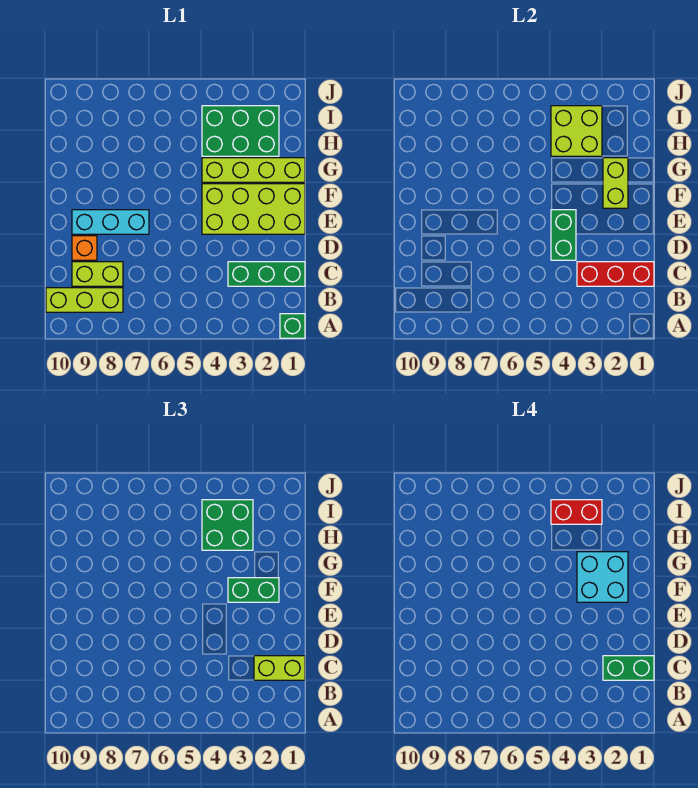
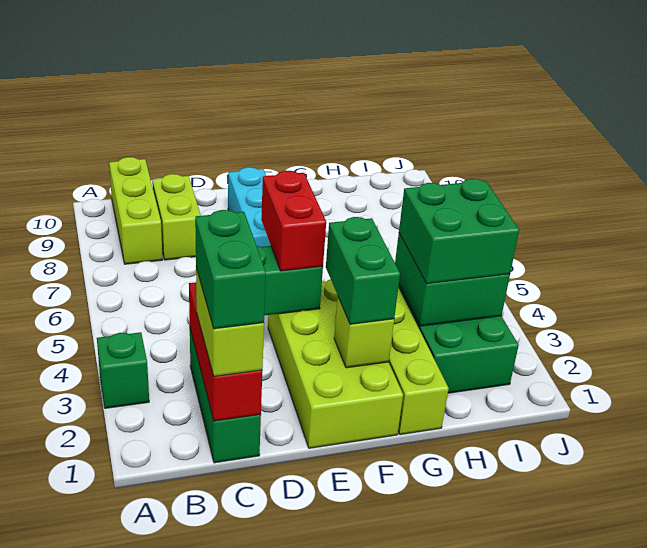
green brick A1 level 1 -> green brick A3 level 1
orange brick D9 level 1 -> none
lime brick F2:G2 level 2 -> lime brick F2 level 2
cyan brick F2:G3 level 4 -> none
lime brick H3:I4 level 2 -> green brick H3:I4 level 2
red brick I3:I4 level 4 -> red brick E4:E5 level 3

